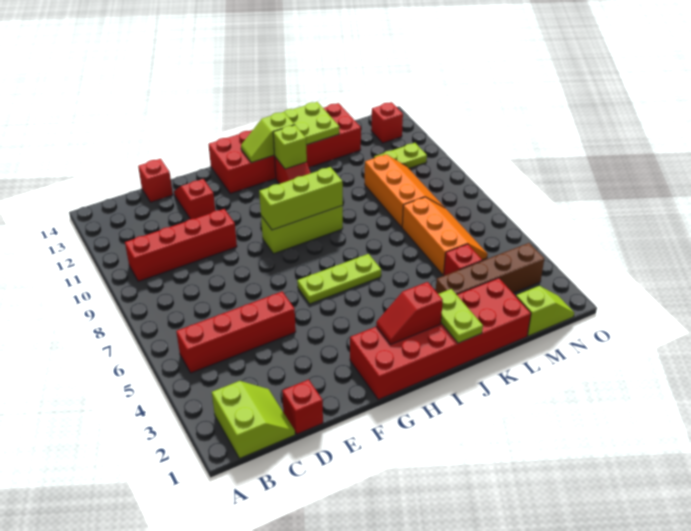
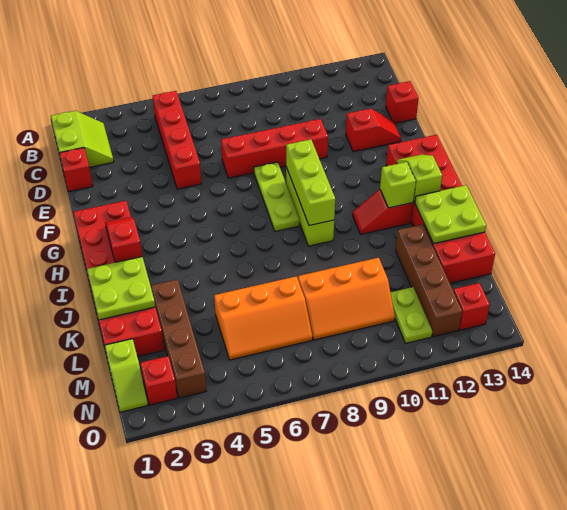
lime slope B1:C2 level 1 top B -> lime slope B1:C2 level 1 top 1
red brick B10:E10 level 1 -> red brick E7:E10 level 1
lime plate G6:I6 level 1 -> lime plate F8:H8 level 1
lime plate J1:J2 level 2 -> lime plate J1:K2 level 2
none -> brown brick K12:N12 level 1
red brick L4 level 1 -> red brick N2 level 1

